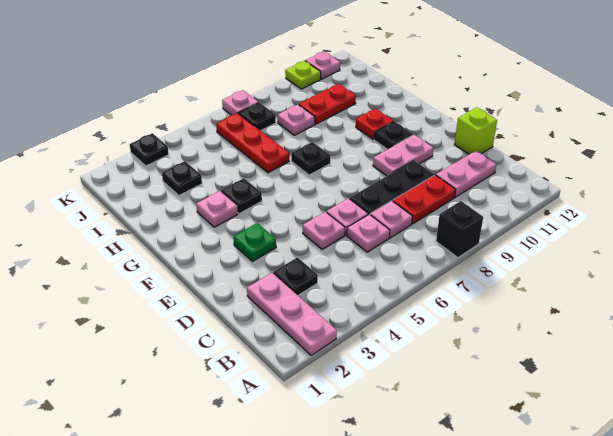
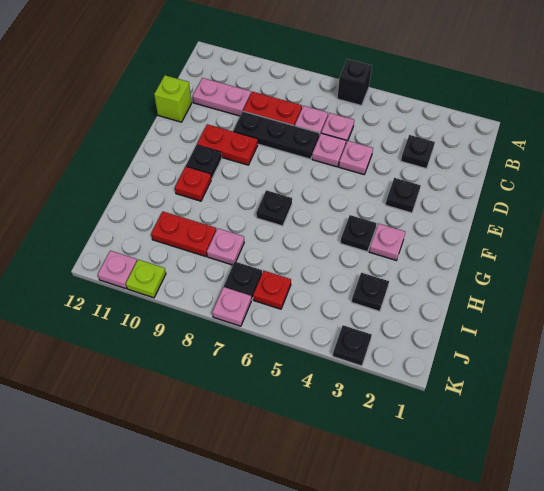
pink plate A2:C2 level 1 -> none
black brick A8 level 1 -> black brick A6 level 1
green plate E3 level 1 -> black plate E3 level 1
pink plate E9:E10 level 1 -> red plate E9:E10 level 1
red plate H6:J6 level 1 -> red plate J6 level 1

